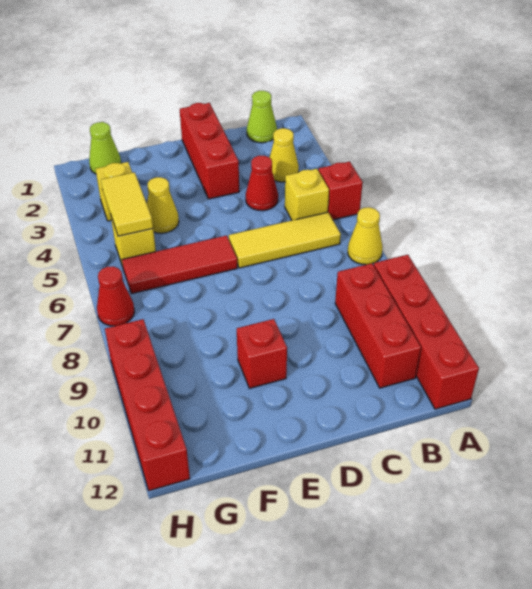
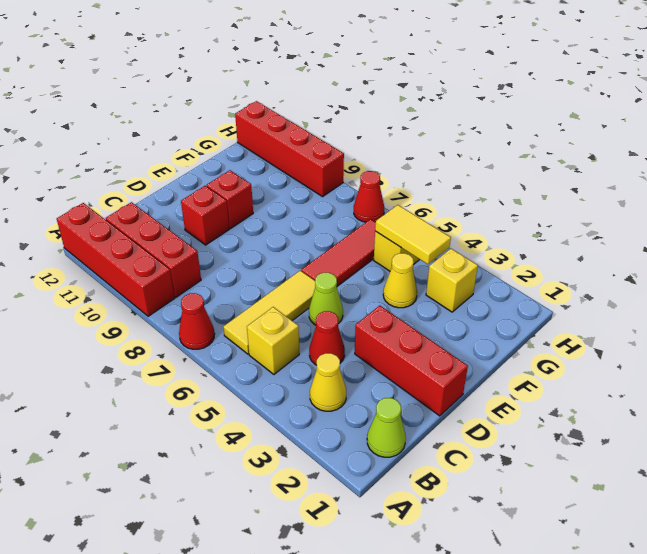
red brick A5 level 1 -> red brick D10 level 1
yellow cone A7 level 1 -> red cone A7 level 1
lime cone G1 level 1 -> lime cone D5 level 1

